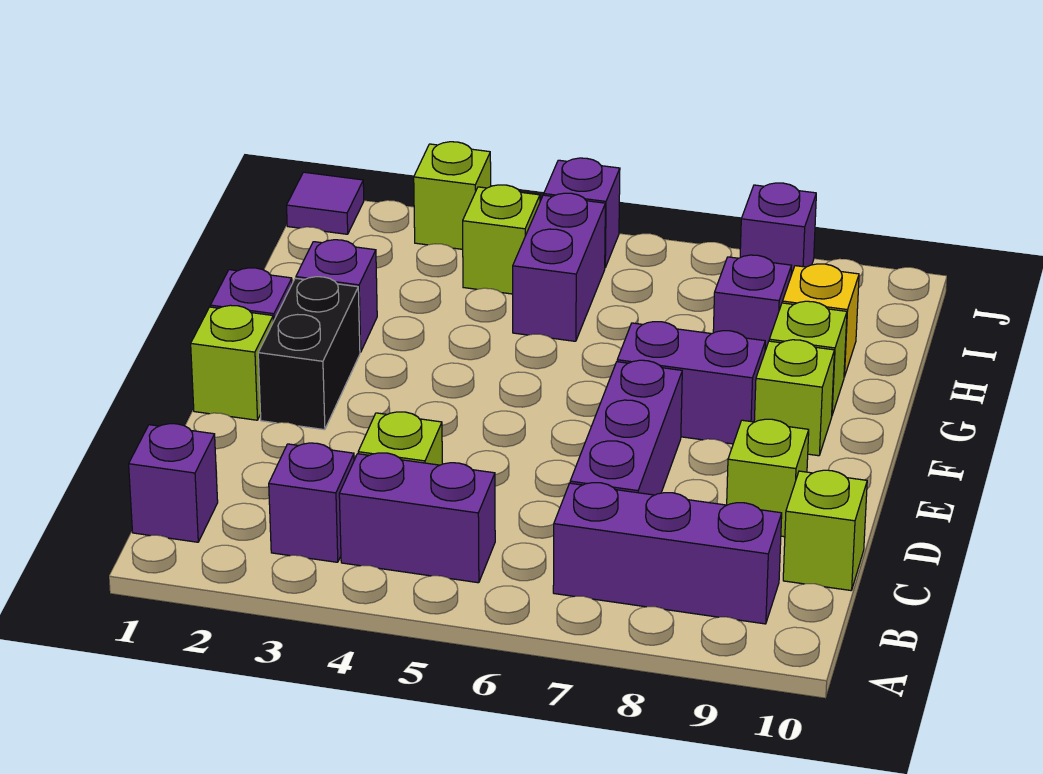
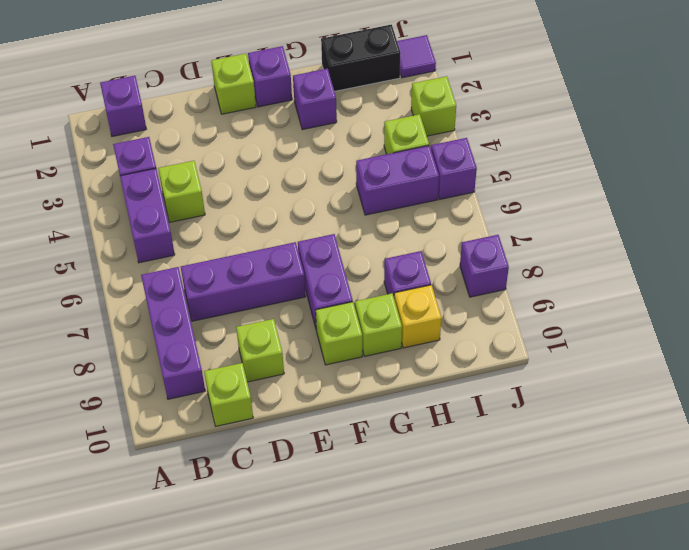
black brick E2:F2 level 1 -> black brick H1:I1 level 1

